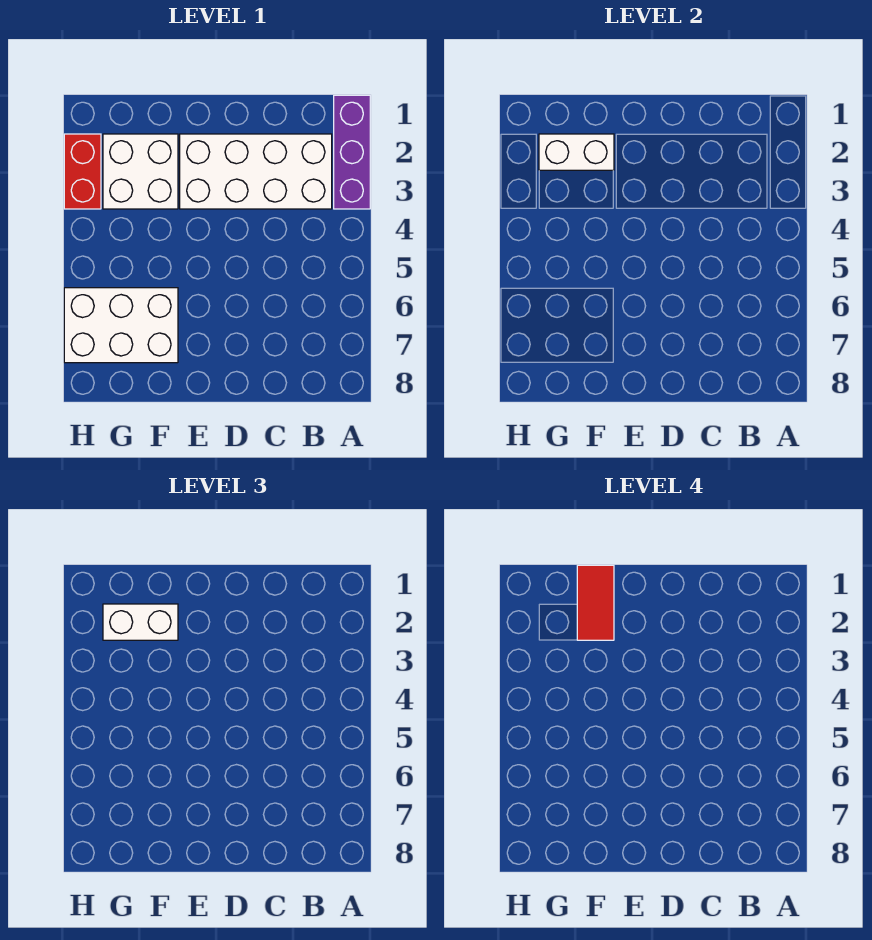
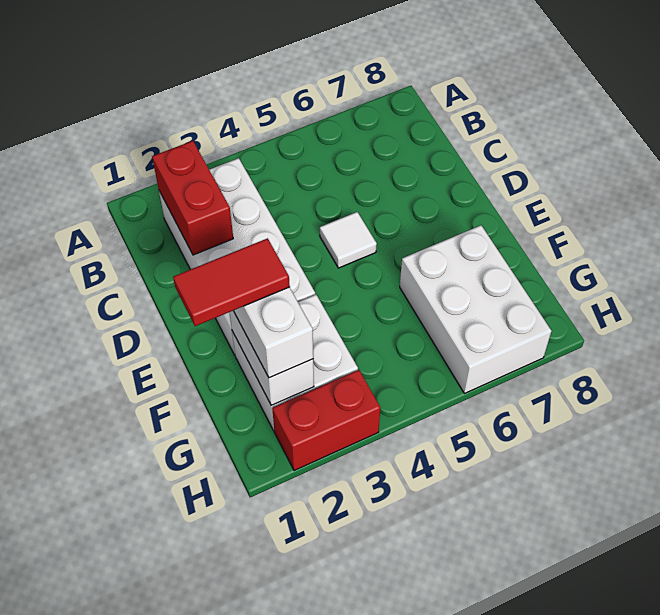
purple brick A1:A3 level 1 -> none
none -> red brick B2:C2 level 2
none -> white tile D5 level 1

